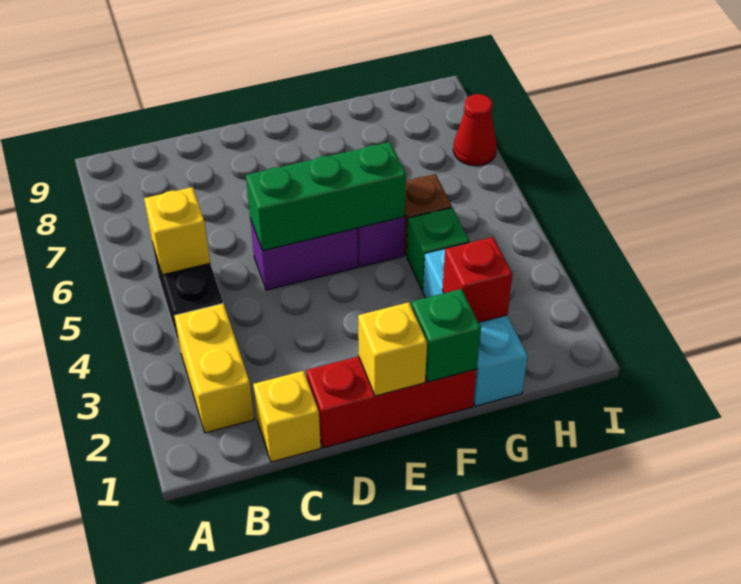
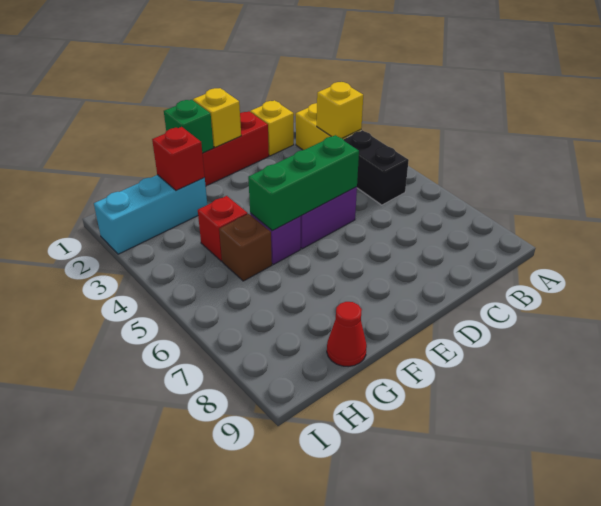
yellow brick B5 level 2 -> yellow brick B3 level 2
cyan brick G1:G3 level 1 -> cyan brick G2:I2 level 1
green brick G4 level 1 -> red brick G4 level 1
red cone I7 level 1 -> red cone G9 level 1

